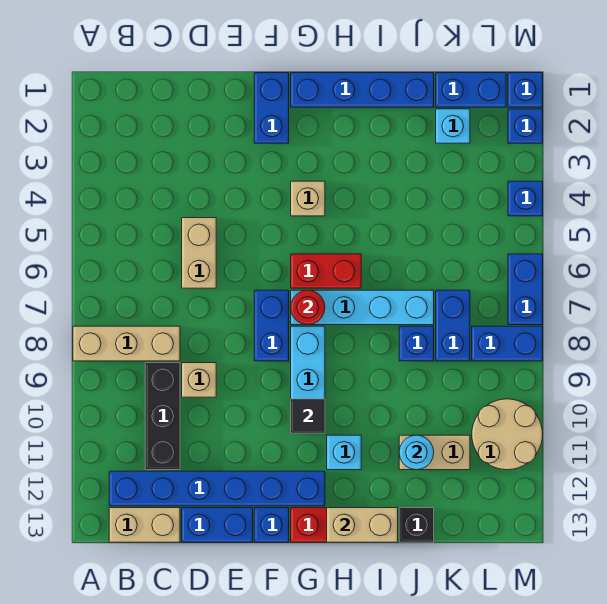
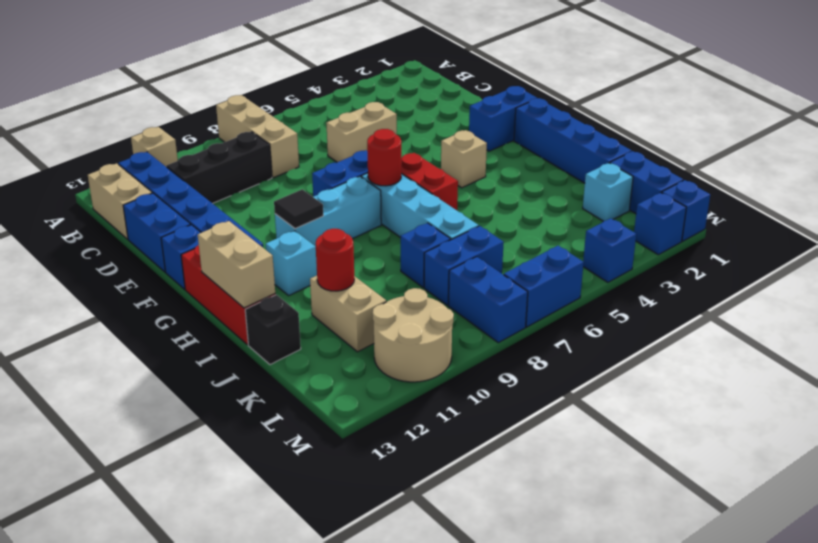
tan brick D9 level 1 -> tan brick A11 level 1
cyan round brick J11 level 2 -> red round brick J11 level 2

